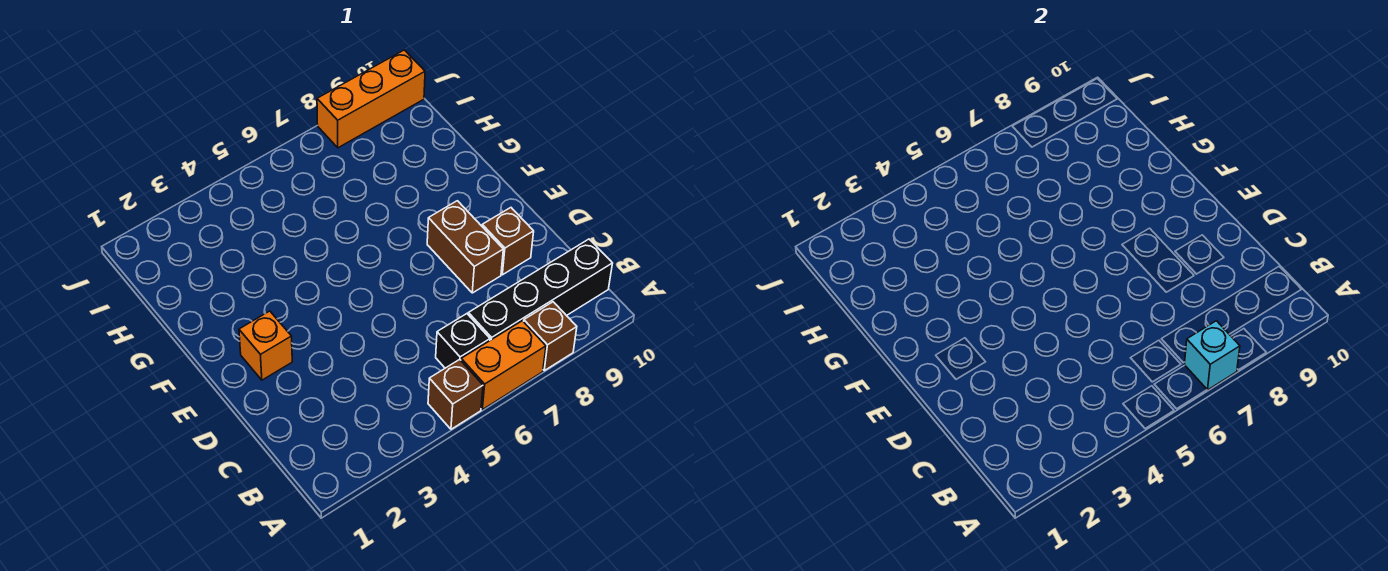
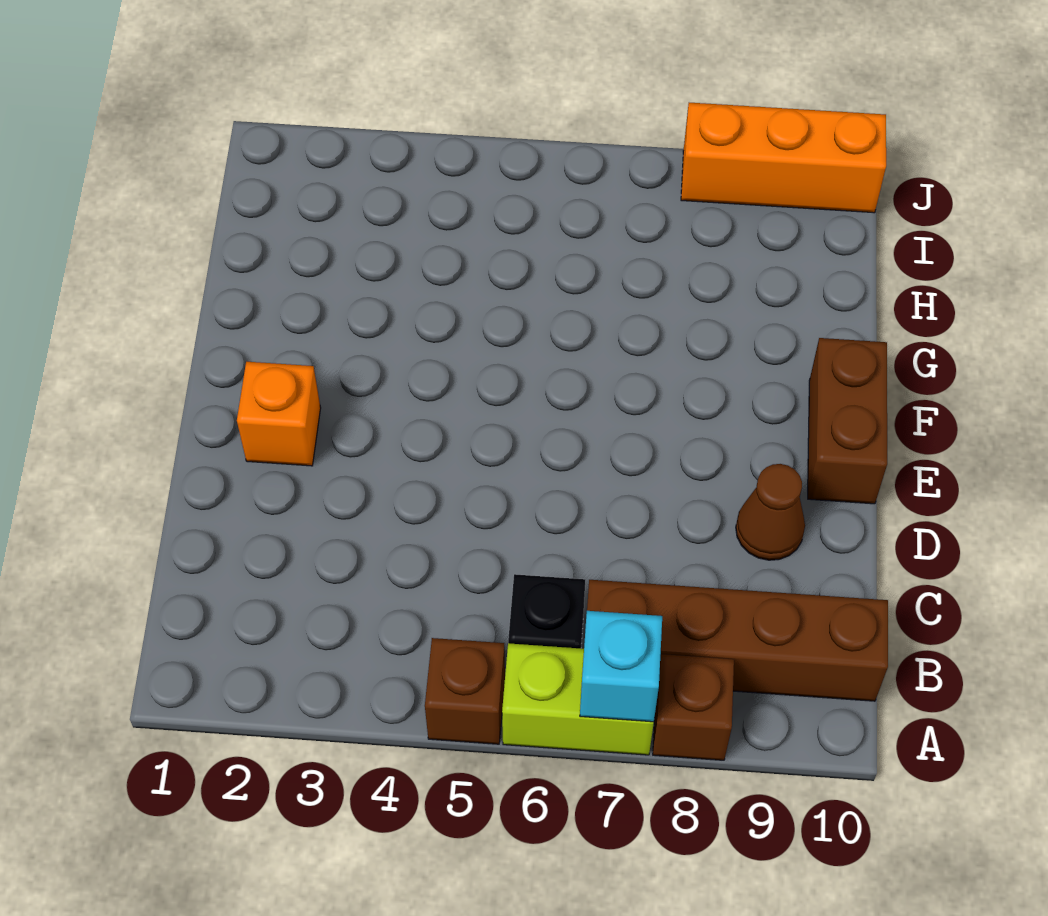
orange brick A6:A7 level 1 -> lime brick A6:A7 level 1
black brick B7:B10 level 1 -> brown brick B7:B10 level 1
brown brick D8:E8 level 1 -> brown brick E10:F10 level 1
brown brick D9 level 1 -> brown cone D9 level 1

